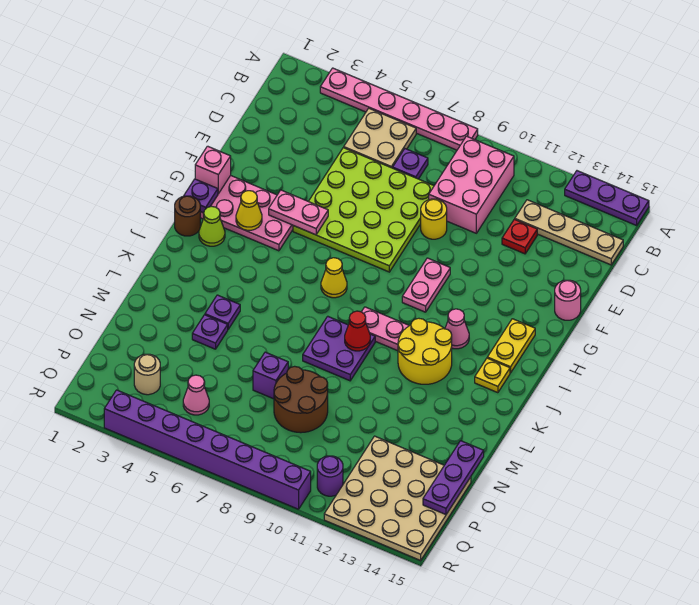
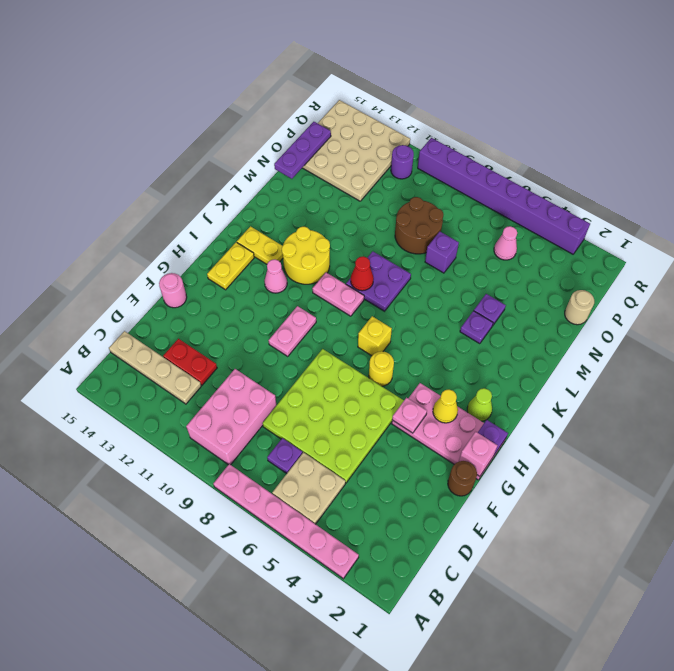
purple plate A13:A15 level 1 -> none
red plate D12 level 1 -> red plate D12:D13 level 1
yellow round brick E9 level 1 -> yellow round brick H6 level 1
pink plate G4:G5 level 2 -> pink plate G4 level 2
brown round brick I1 level 1 -> brown round brick F1 level 1
yellow cone I7 level 1 -> yellow brick I7 level 1
yellow plate J14 level 1 -> yellow plate J13:J14 level 1
tan round brick P3 level 1 -> tan round brick O1 level 1

